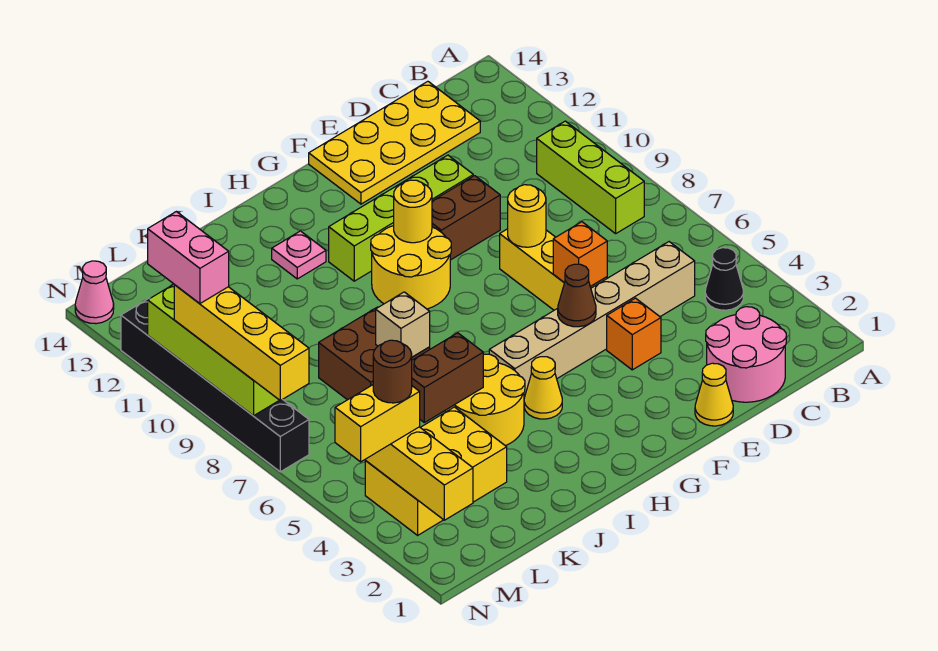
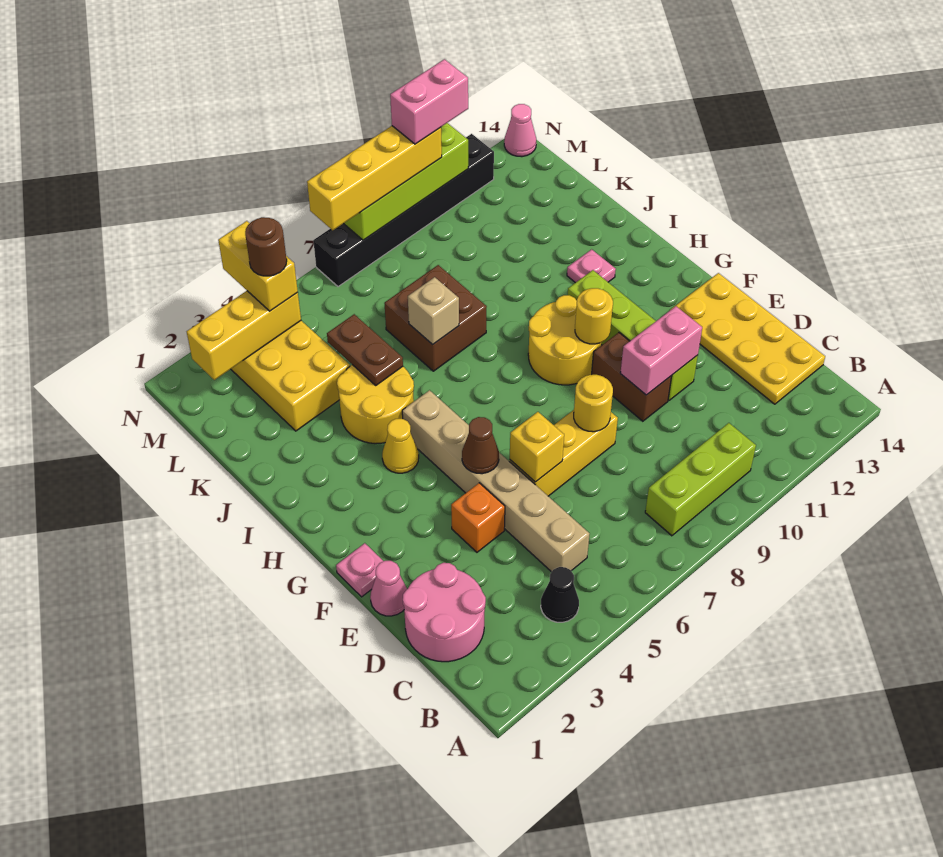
yellow cone E1 level 1 -> pink cone E1 level 1
orange brick E6 level 2 -> yellow brick E6 level 2
none -> pink brick E10:E11 level 2
none -> pink plate F1 level 1
brown brick J5:K5 level 2 -> brown plate J5:K5 level 2

